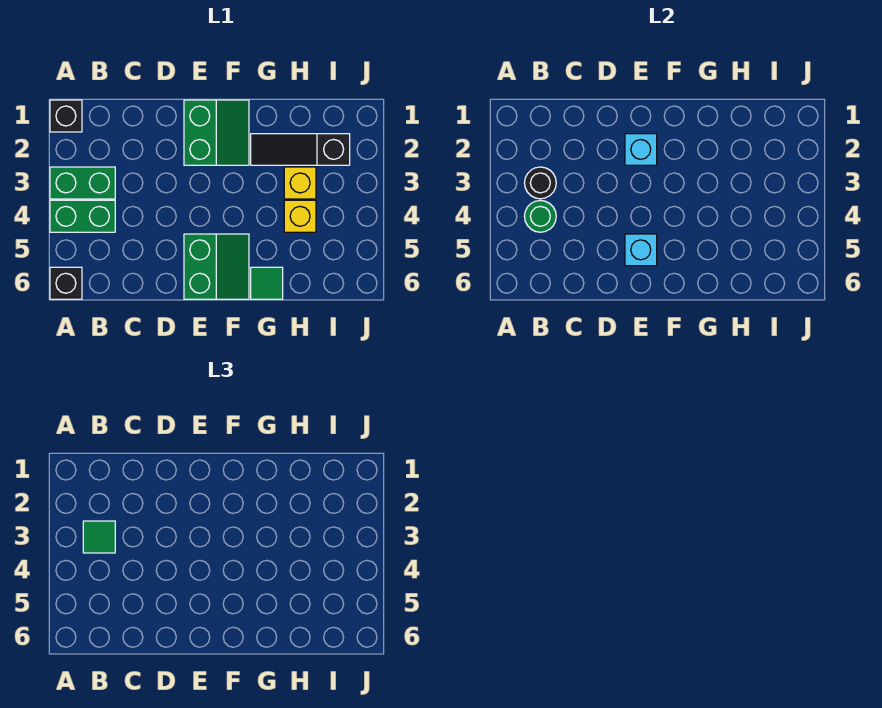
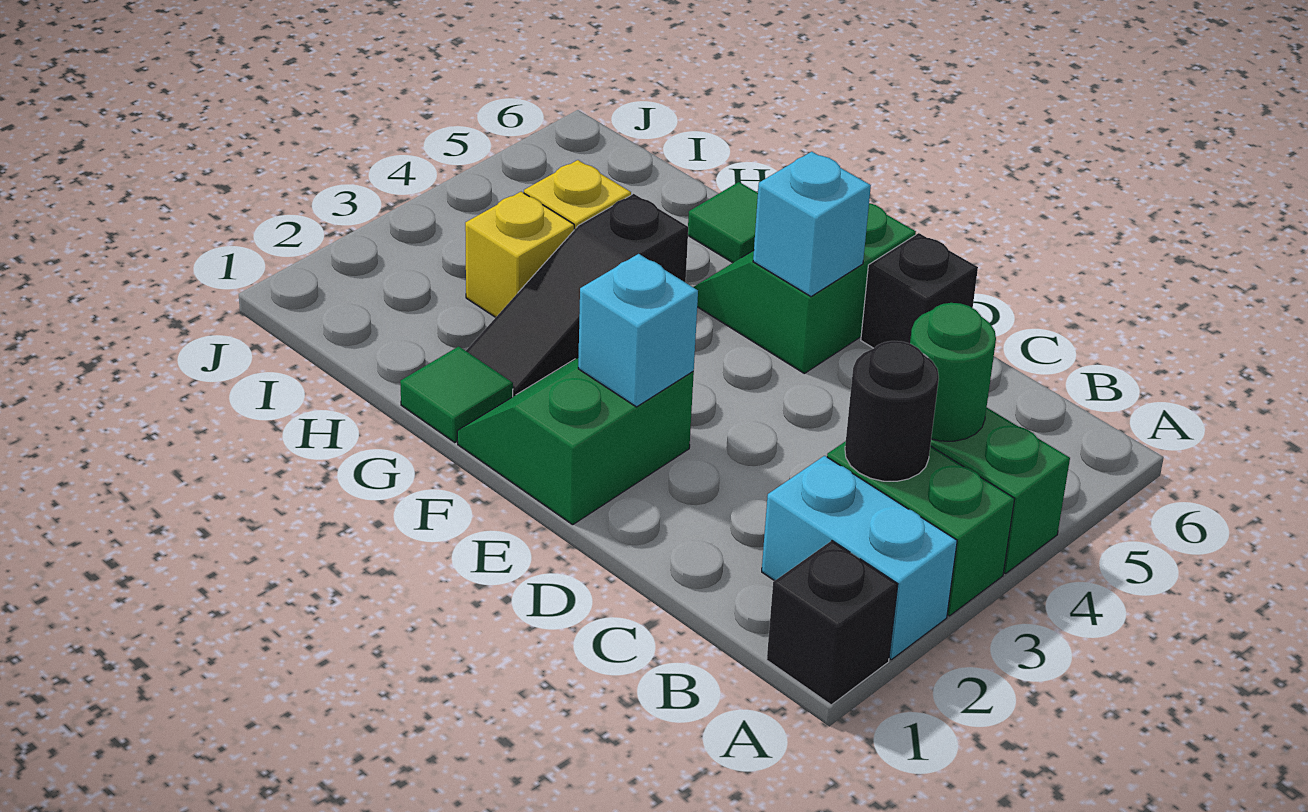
none -> cyan brick A2:B2 level 1
black brick A6 level 1 -> black brick D6 level 1
green tile B3 level 3 -> green tile G1 level 1
black slope G2:I2 level 1 top I -> black slope G2:G4 level 1 top 4

